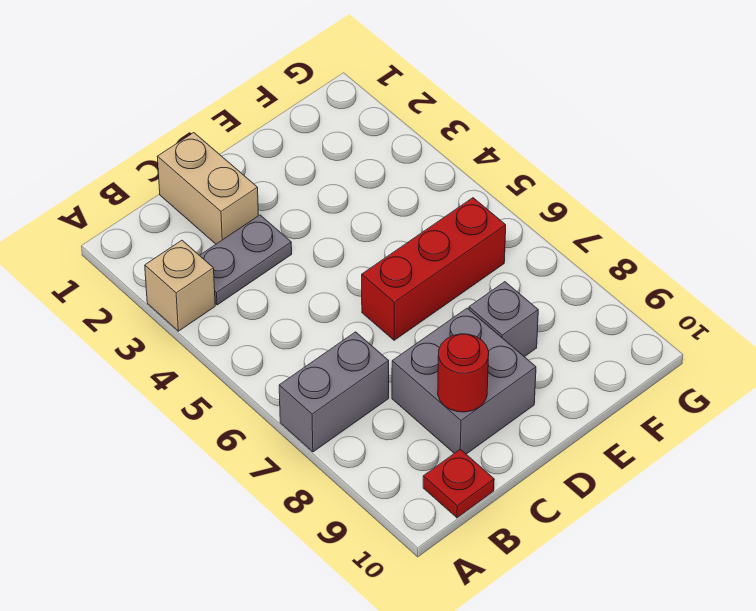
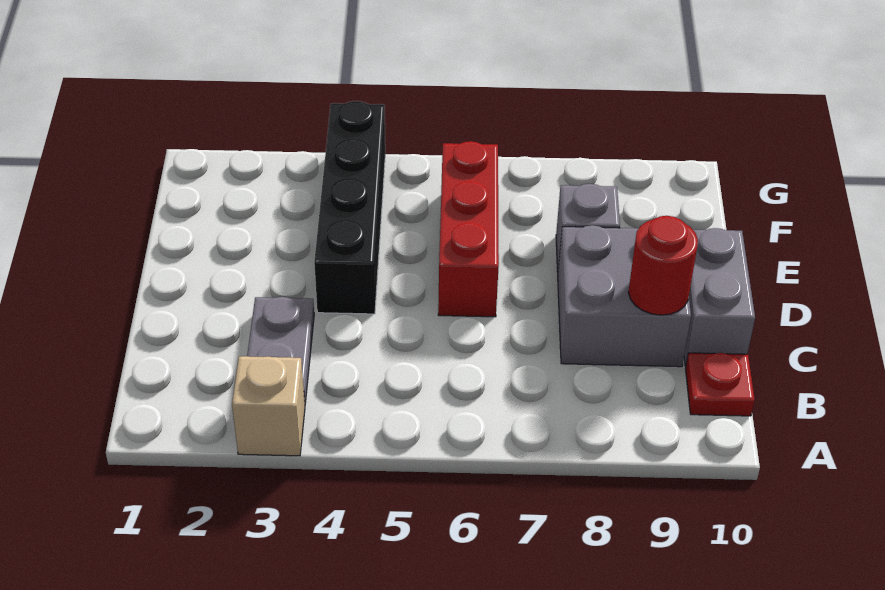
grey brick A7:B7 level 1 -> grey brick C10:D10 level 1
tan brick C1:C2 level 1 -> none
none -> black brick D4:G4 level 1

